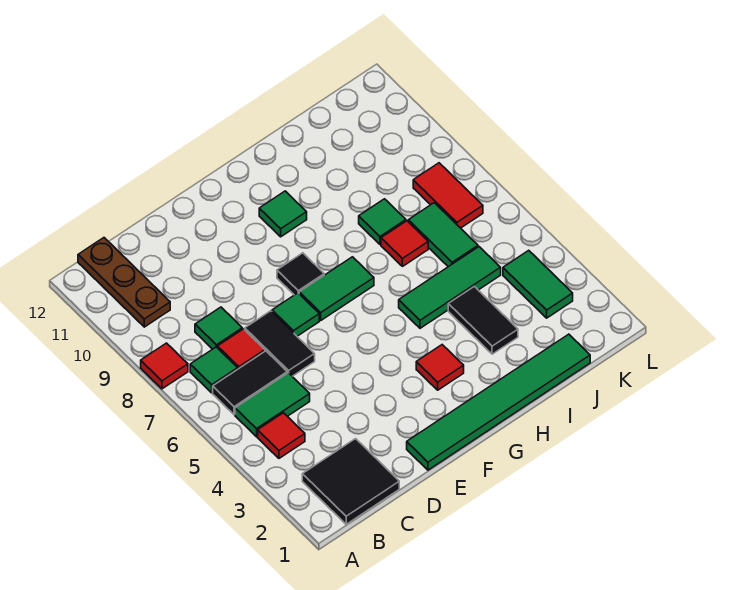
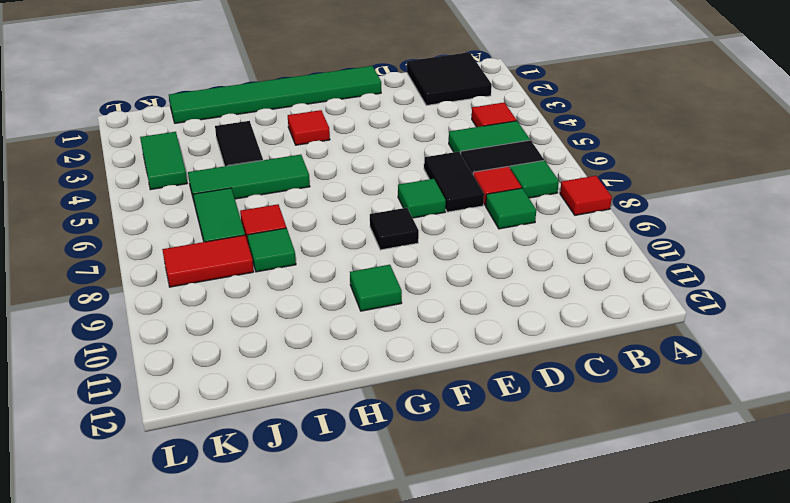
brown plate B10:B12 level 1 -> none
green tile F7:G7 level 1 -> none
red tile K7:K8 level 1 -> red tile J8:K8 level 1

